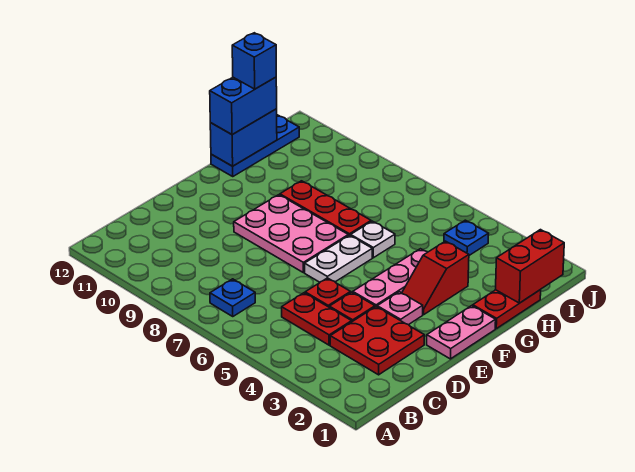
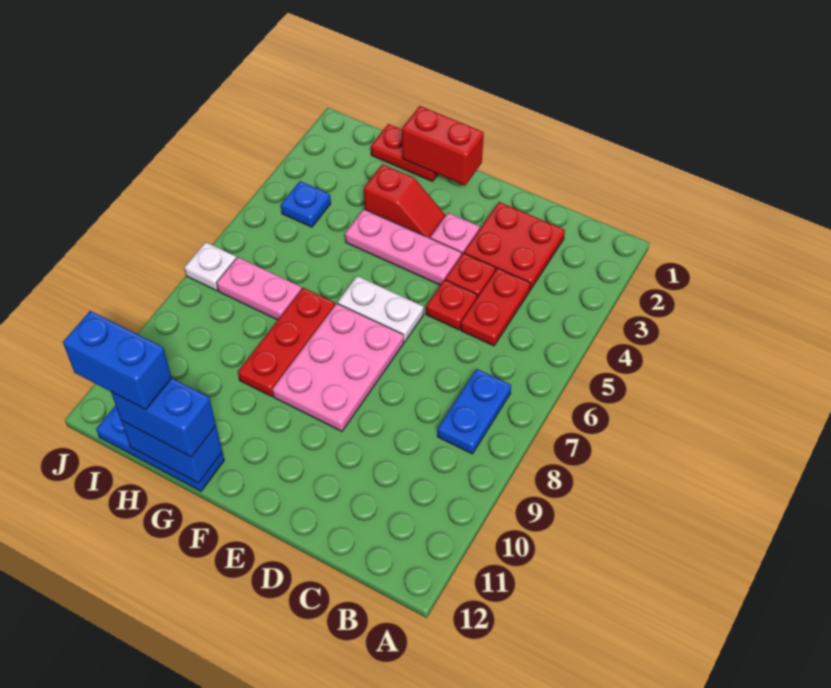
blue plate B7 level 1 -> blue plate B7:B8 level 1
pink plate E1:F1 level 1 -> pink plate H7:I7 level 1
white plate G6 level 1 -> white plate J7 level 1
red brick H1:I1 level 2 -> red brick F1:G1 level 2
blue brick H12 level 4 -> blue brick H12:I12 level 4

